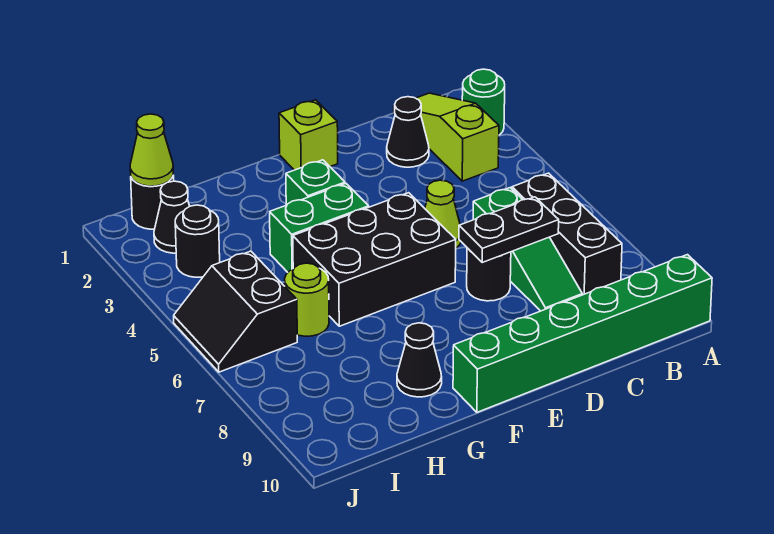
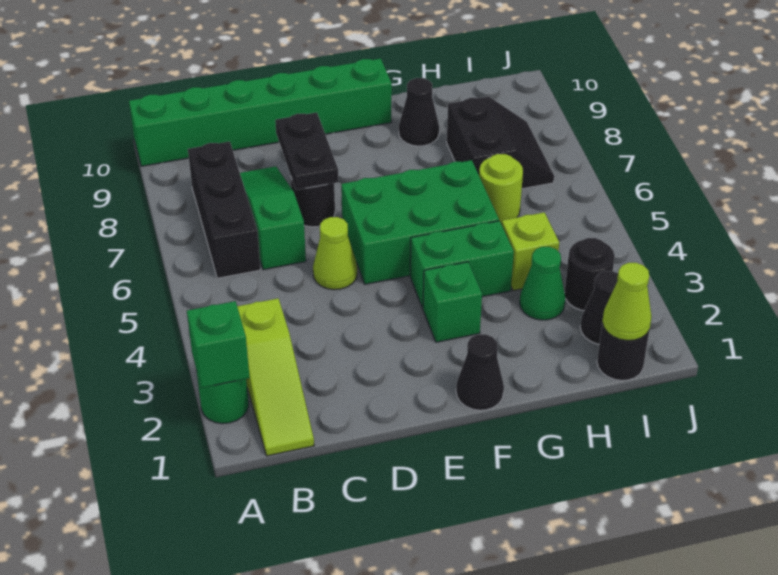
none -> green brick A2 level 2
black cone C2 level 1 -> black cone F1 level 1
black plate C7:D7 level 2 -> black plate D7:D8 level 2
lime brick E1 level 1 -> lime brick H4 level 1
black brick E5:G6 level 1 -> green brick E5:G6 level 1
none -> green cone H3 level 1
black slope I5:J6 level 1 top I -> black slope H7:I8 level 1 top H

